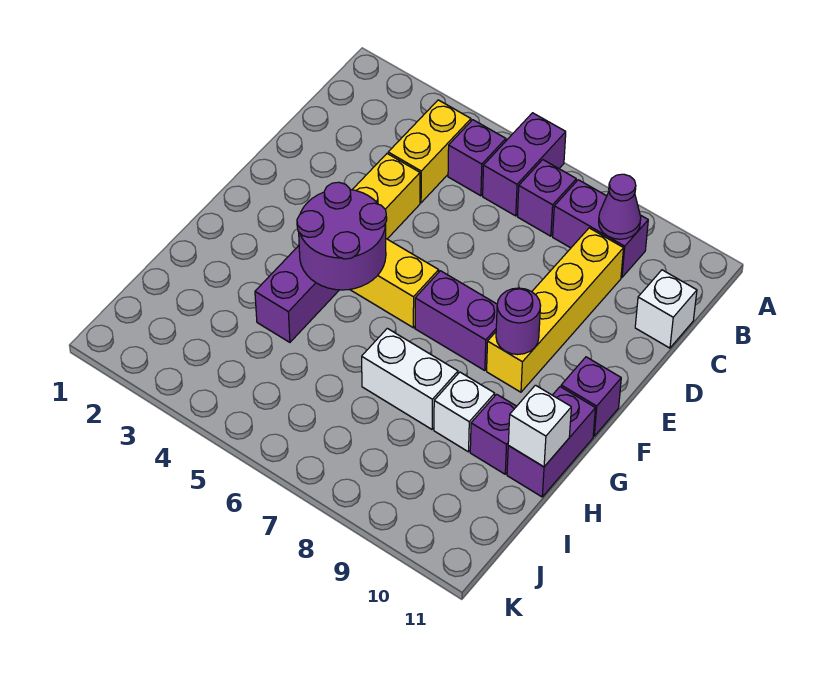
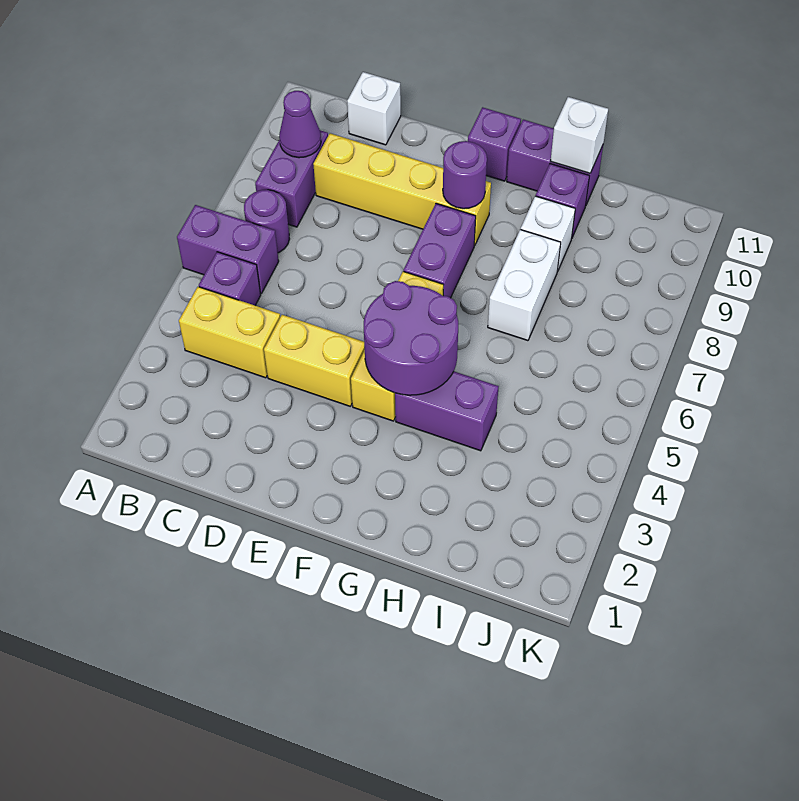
purple brick B7 level 1 -> purple round brick B7 level 1

